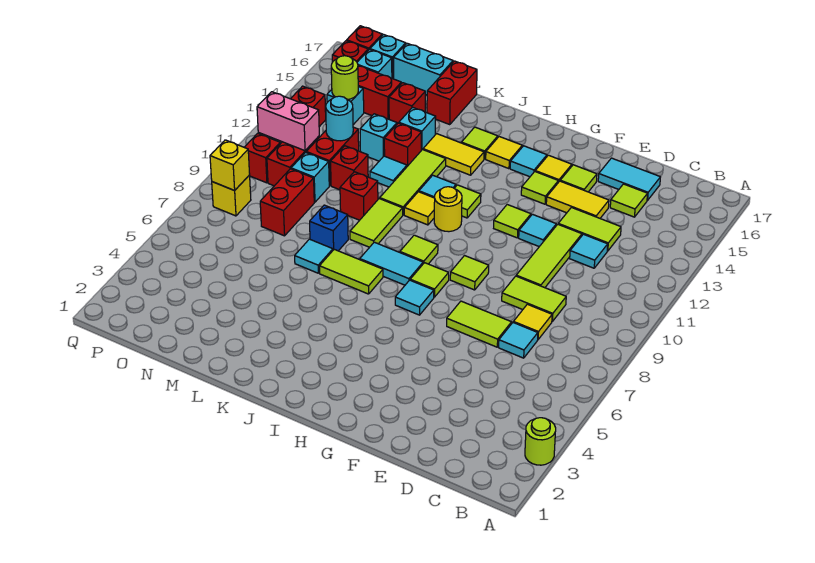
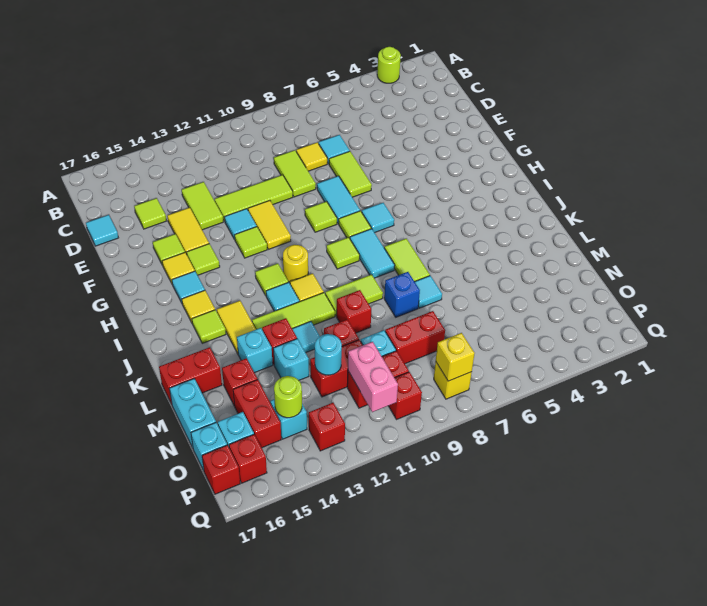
cyan tile D12 level 1 -> cyan tile D17 level 1
cyan tile D16:E16 level 1 -> cyan tile F8:G8 level 1
none -> yellow tile F11:G11 level 1

